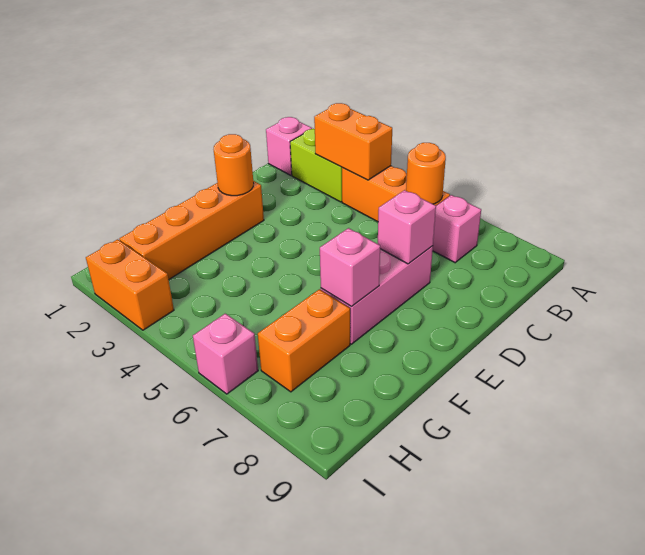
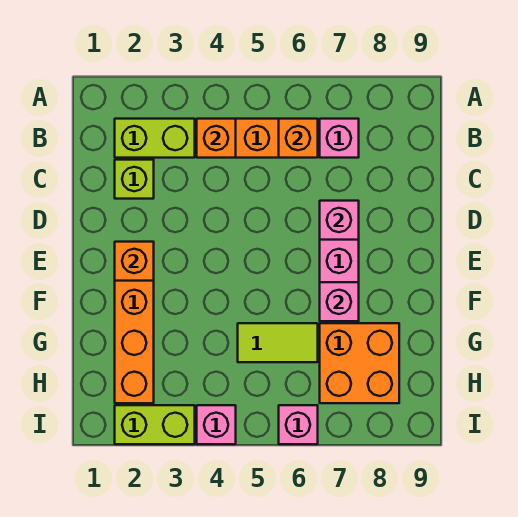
pink brick B1 level 1 -> pink brick I4 level 1
orange brick B3:B4 level 2 -> orange brick B4 level 2
orange round brick B6 level 2 -> orange brick B6 level 2
none -> lime brick C2 level 1
orange round brick E2 level 2 -> orange brick E2 level 2
none -> lime tile G5:G6 level 1
orange brick G7:H7 level 1 -> orange brick G7:H8 level 1
orange brick I2:I3 level 1 -> lime brick I2:I3 level 1

